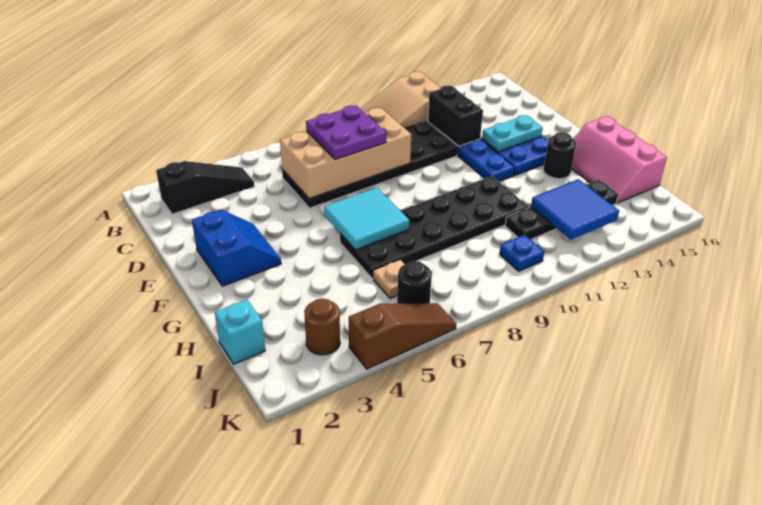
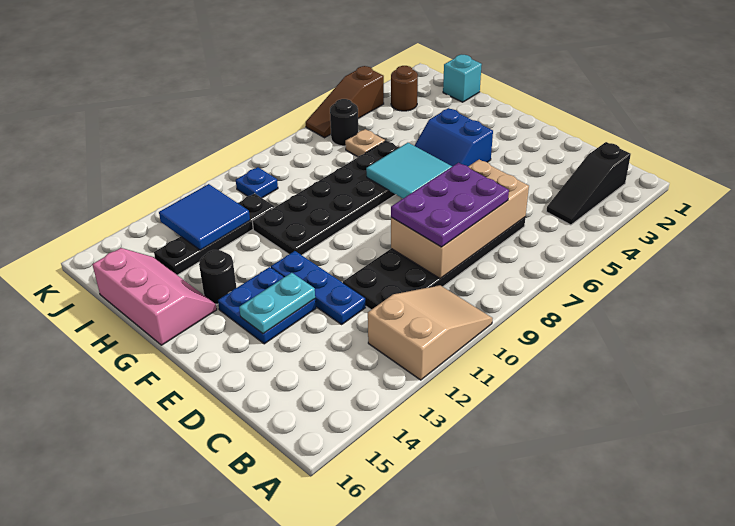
purple plate C7:D8 level 3 -> purple plate C7:D9 level 3
black brick C12:D12 level 2 -> none
blue slope E2:F3 level 1 top 2 -> blue slope F4:G5 level 1 top 4

